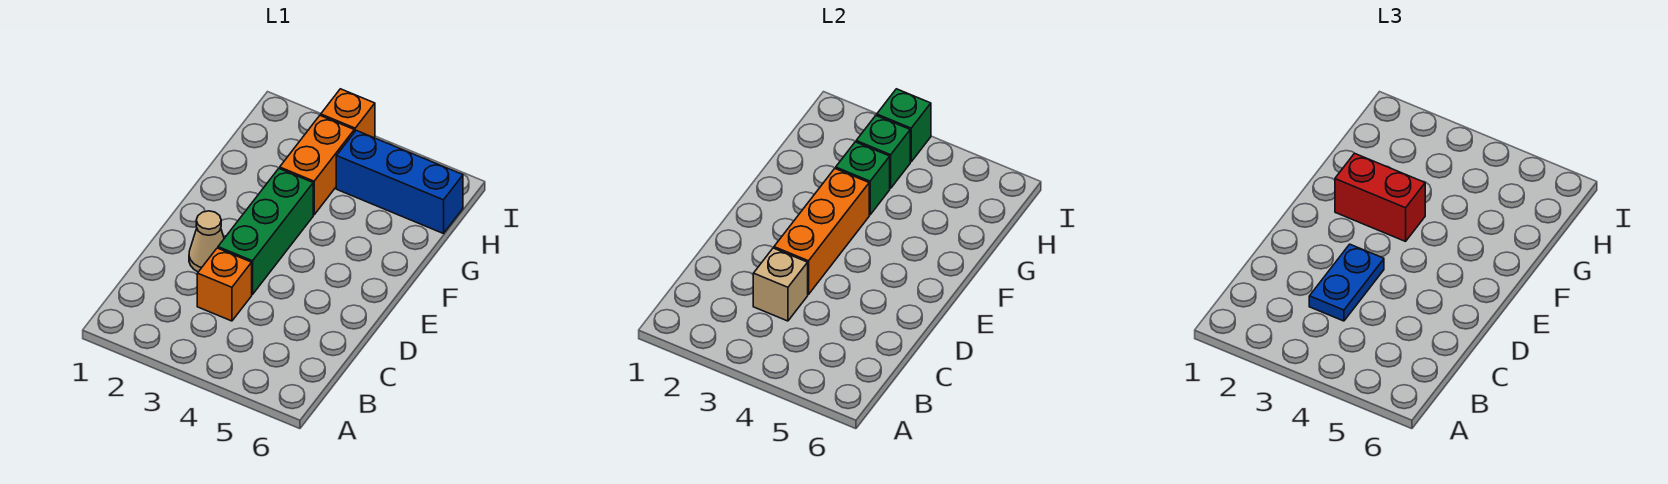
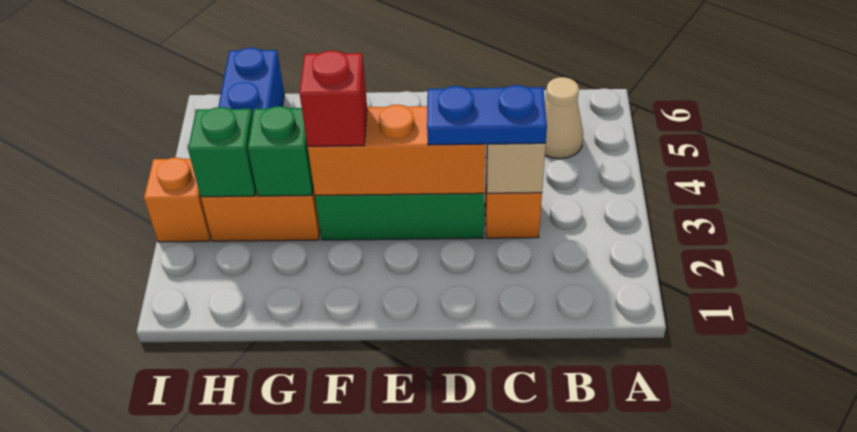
tan cone D2 level 1 -> tan cone B5 level 1
red brick F2:F3 level 3 -> red brick F3 level 3
green brick I3 level 2 -> none

